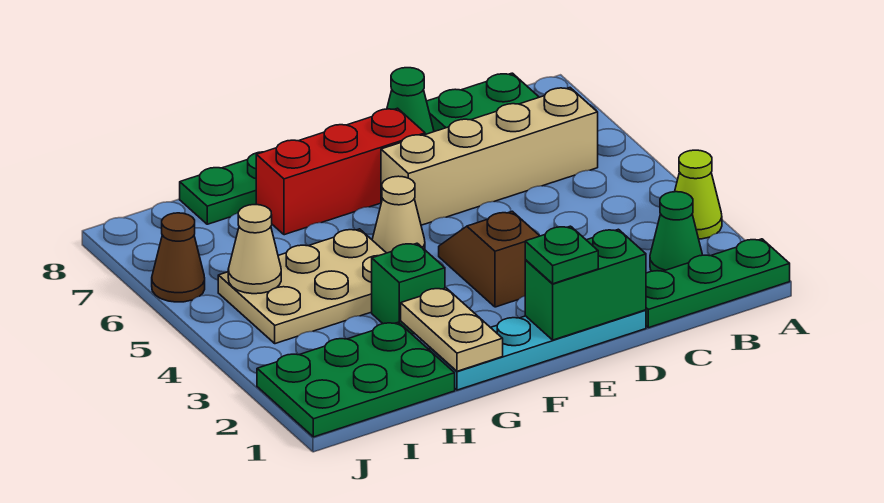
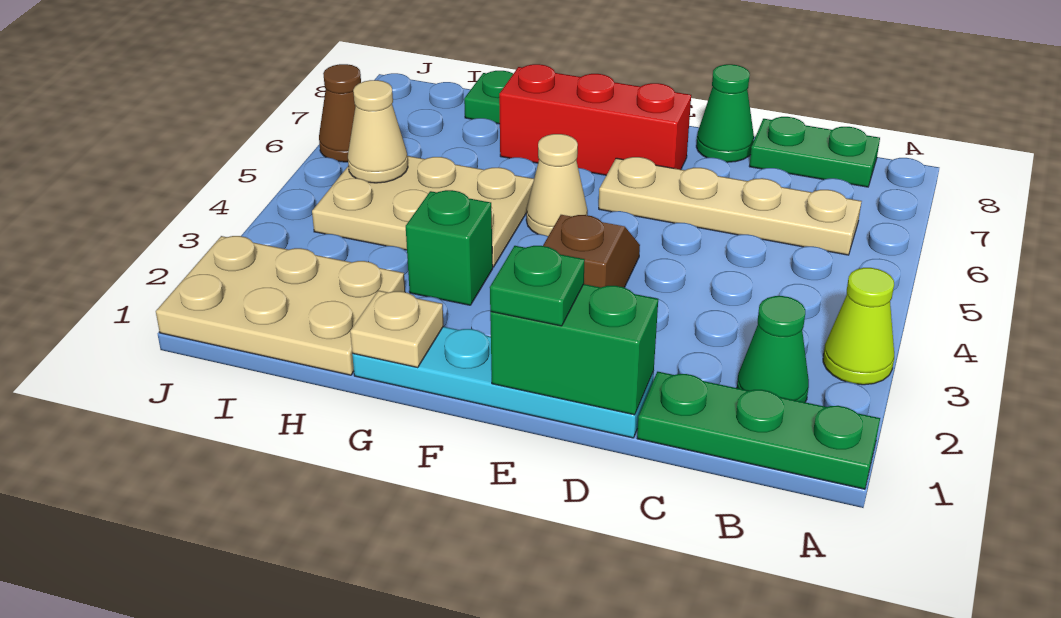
tan brick B6:E6 level 1 -> tan plate B6:E6 level 1
tan plate G1:G2 level 2 -> tan plate G1 level 2
green plate H1:J2 level 1 -> tan plate H1:J2 level 1

